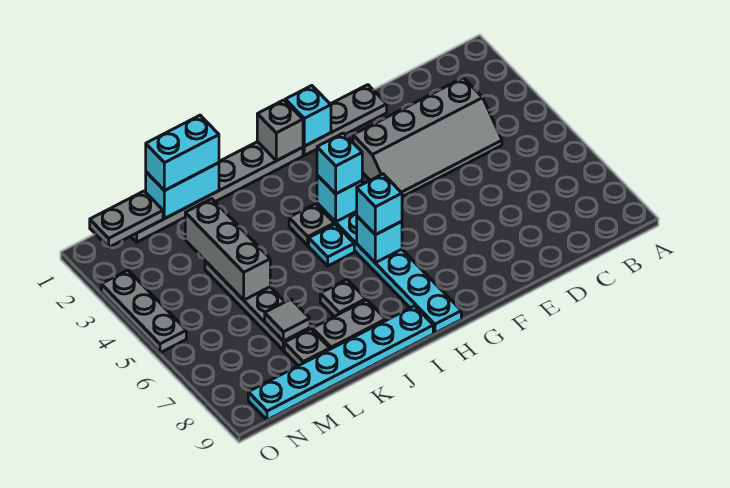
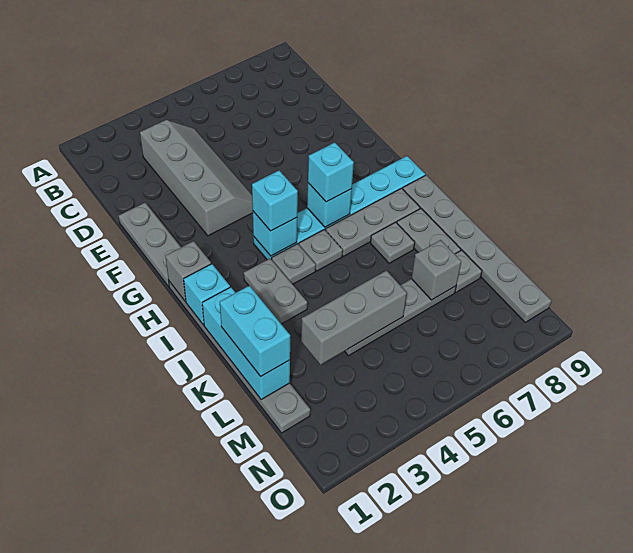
cyan brick G1 level 2 -> cyan brick I1 level 2
cyan plate I5 level 1 -> grey plate I5 level 1
cyan plate I9:N9 level 1 -> grey plate I9:N9 level 1
cyan brick K1:L1 level 2 -> cyan brick J1:L1 level 2
grey tile L7 level 2 -> grey brick L7 level 2
grey plate M1:N1 level 2 -> grey plate I3:J3 level 1
grey plate O3:O5 level 1 -> grey plate I6:I8 level 1

